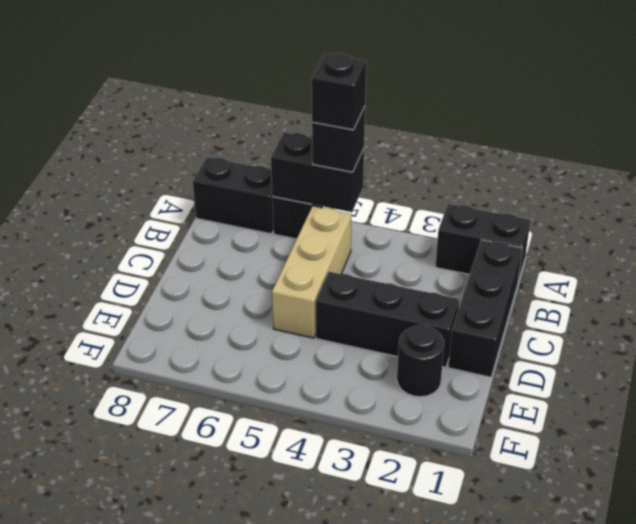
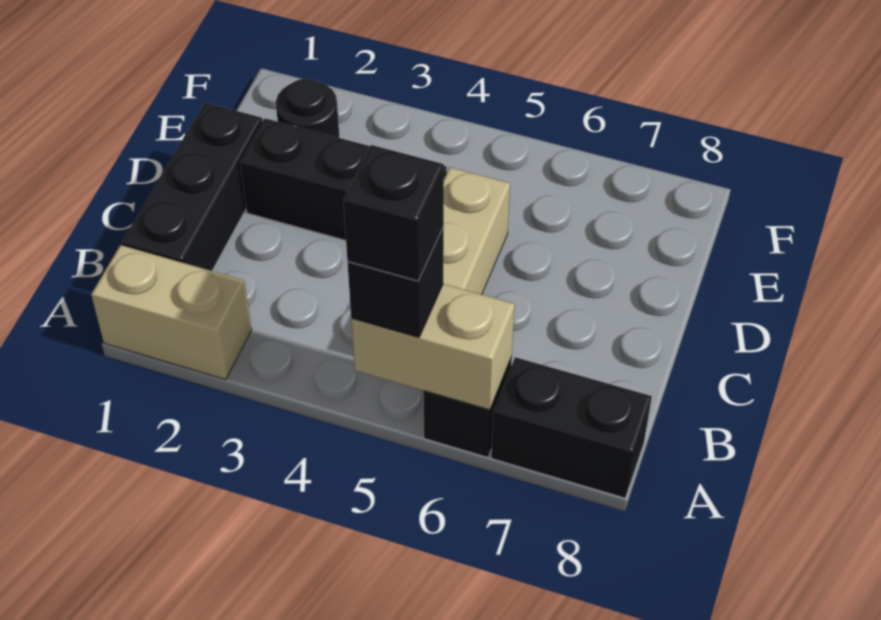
black brick A1:A2 level 1 -> tan brick A1:A2 level 1
black brick A5:A6 level 2 -> tan brick A5:A6 level 2

